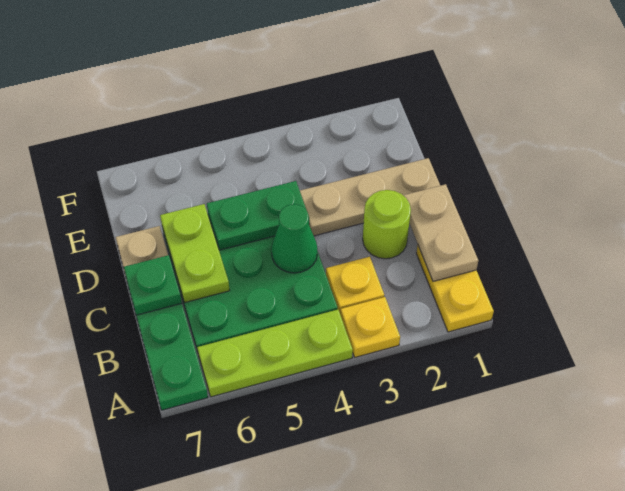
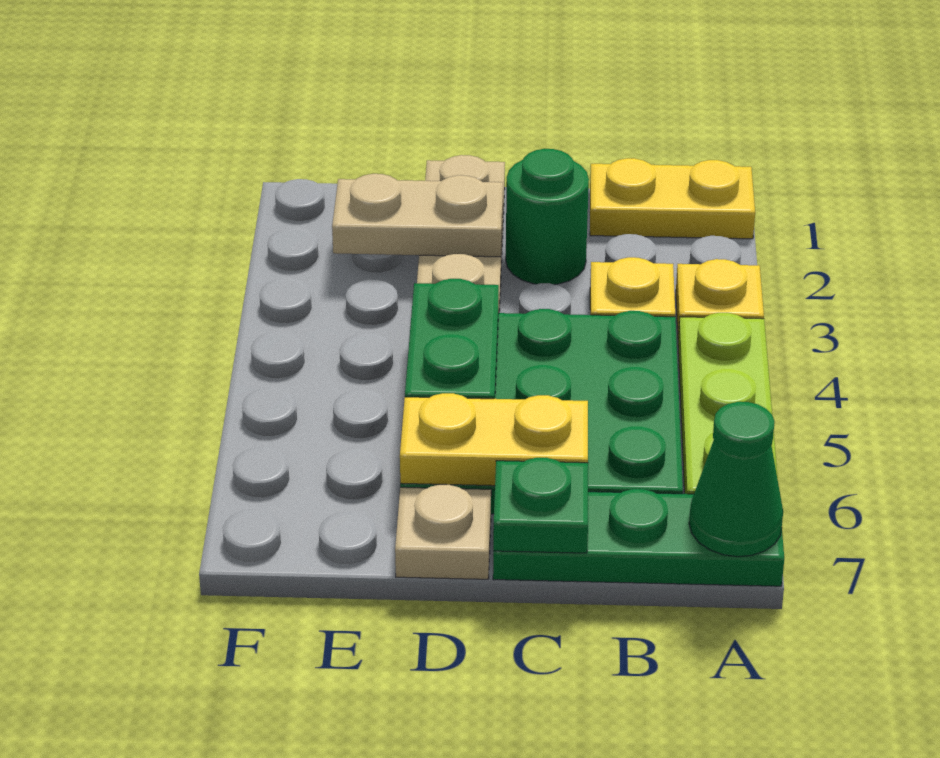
tan plate B1:C1 level 2 -> tan plate D2:E2 level 2
lime round brick C2 level 1 -> green round brick C2 level 1
green cone C4 level 2 -> green cone A7 level 2
lime plate C6:D6 level 2 -> yellow plate C6:D6 level 2

